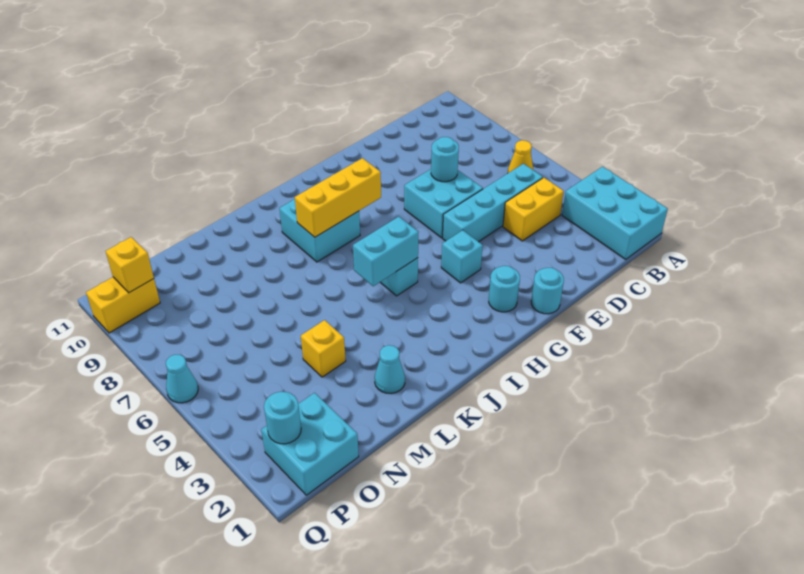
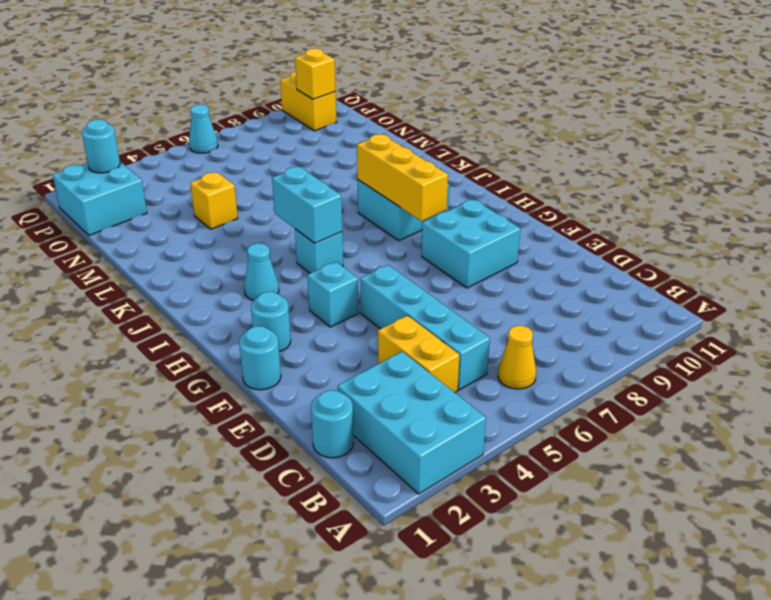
cyan brick A1:B3 level 1 -> cyan brick A2:C3 level 1
cyan brick E6:F7 level 1 -> cyan brick F8:G9 level 1
cyan round brick E7 level 2 -> cyan round brick C1 level 1
cyan cone L2 level 1 -> cyan cone I3 level 1

